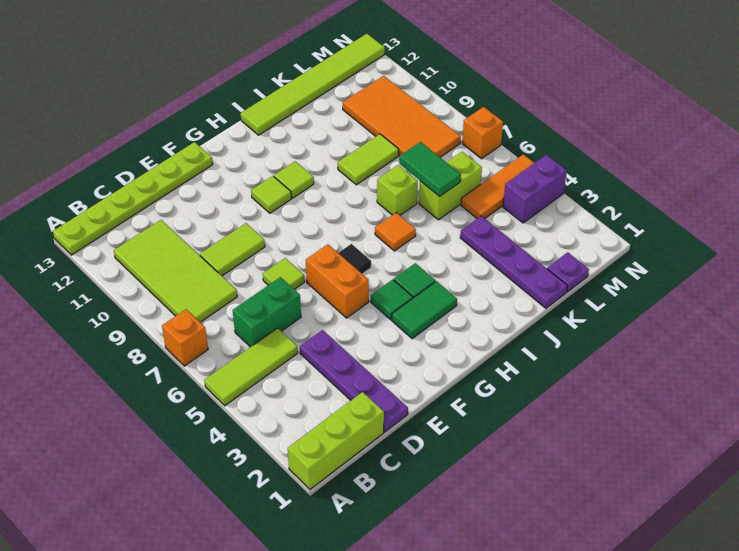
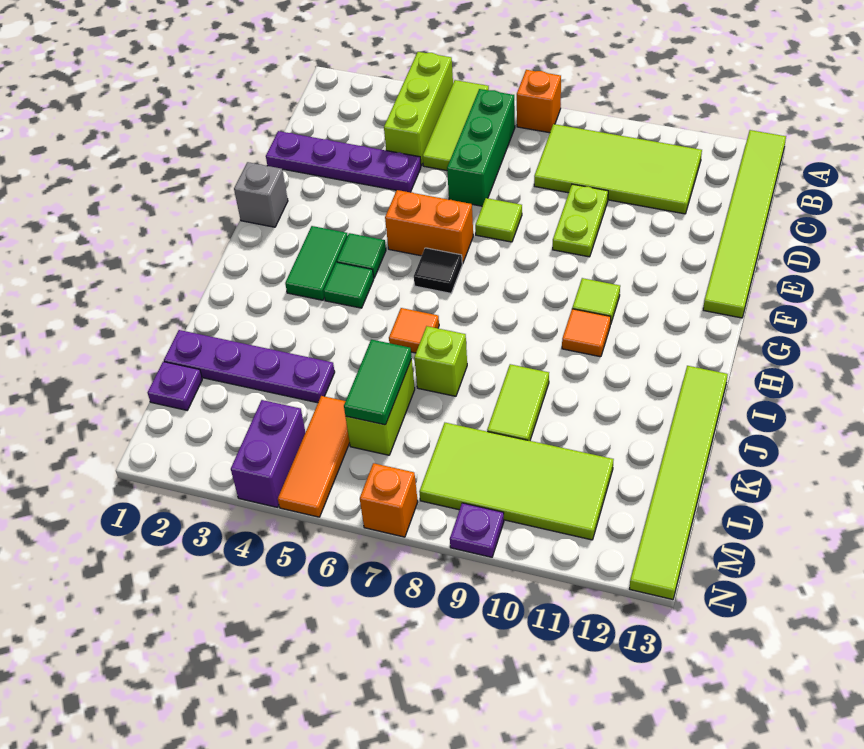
lime brick A1:C1 level 1 -> lime brick A4:C4 level 1
lime plate A13:F13 level 1 -> lime tile A13:F13 level 1
green brick C6:D6 level 1 -> green brick B6:D6 level 1
lime tile D9:E9 level 1 -> lime plate D9:E9 level 1
none -> grey brick F1 level 1
lime tile H10 level 1 -> orange tile H10 level 1
green tile K6:K7 level 2 -> green tile K6:L6 level 2
orange tile L8:M11 level 1 -> lime tile L8:M11 level 1
none -> purple plate N9 level 1

